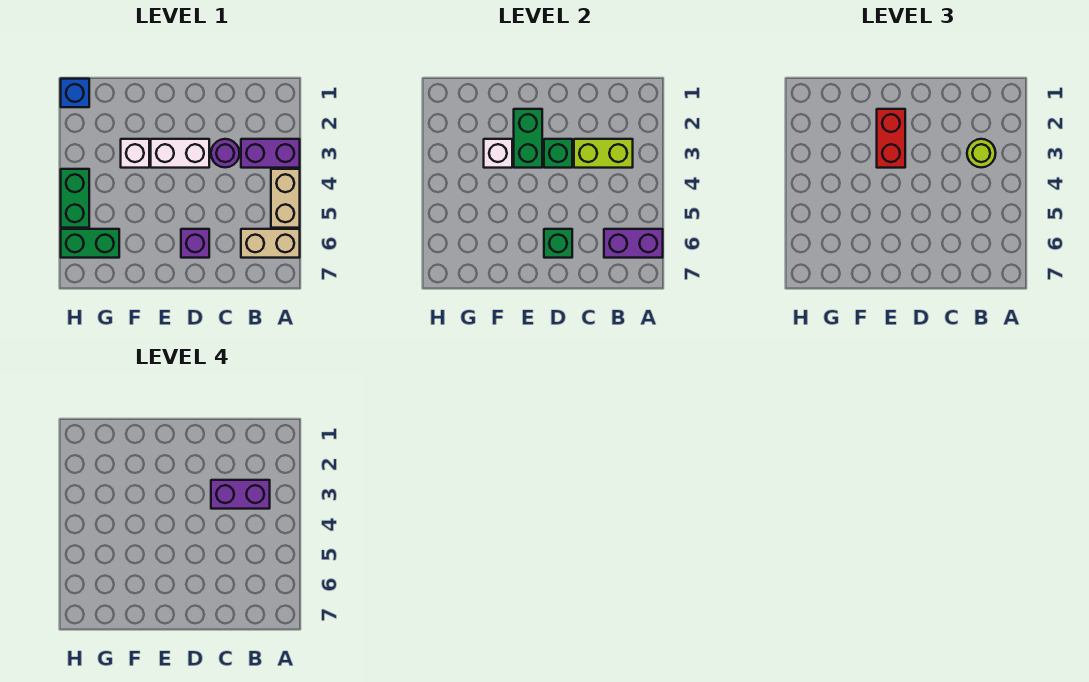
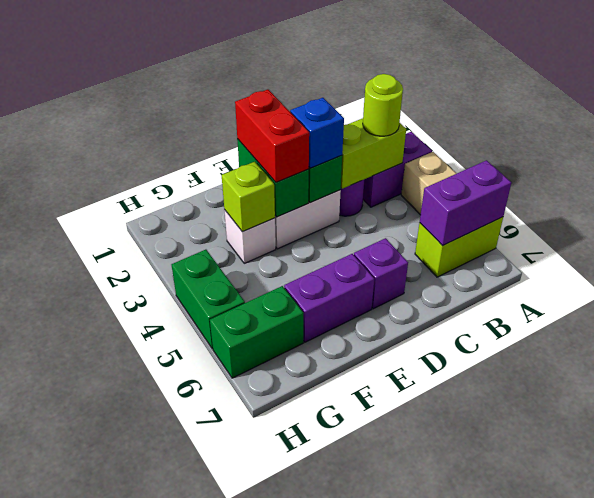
tan brick A6:B6 level 1 -> lime brick A6:B6 level 1
purple brick B3:C3 level 4 -> purple brick E6:F6 level 1
green brick D6 level 2 -> none
white brick F3 level 2 -> lime brick F3 level 2
blue brick H1 level 1 -> blue brick D3 level 3

